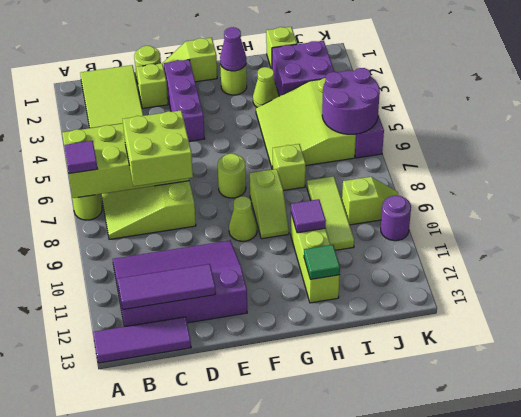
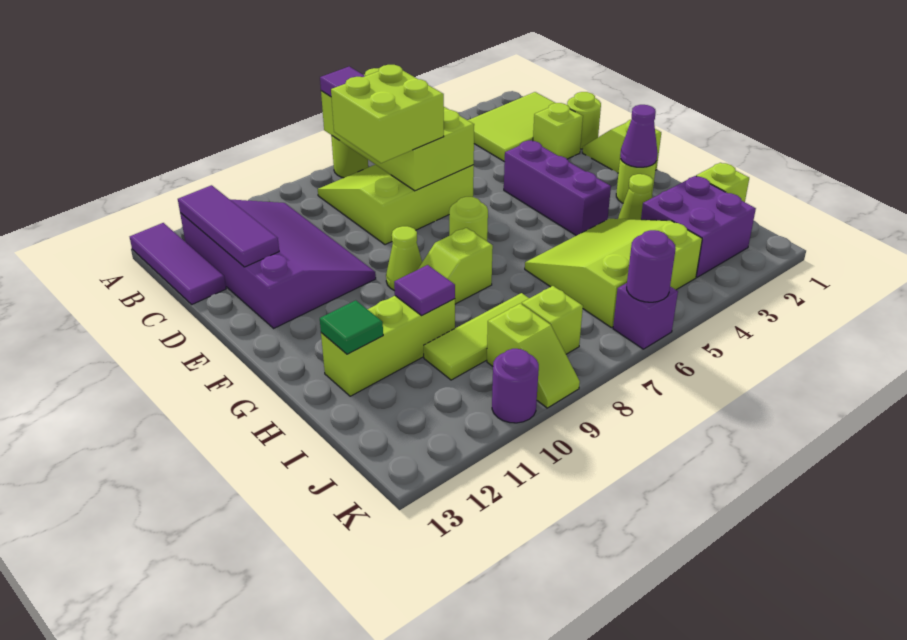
purple brick E2:E4 level 1 -> purple brick E4:G4 level 1
lime brick H7 level 1 -> lime brick J8 level 1
purple round brick J5:K6 level 2 -> purple round brick K6 level 2

